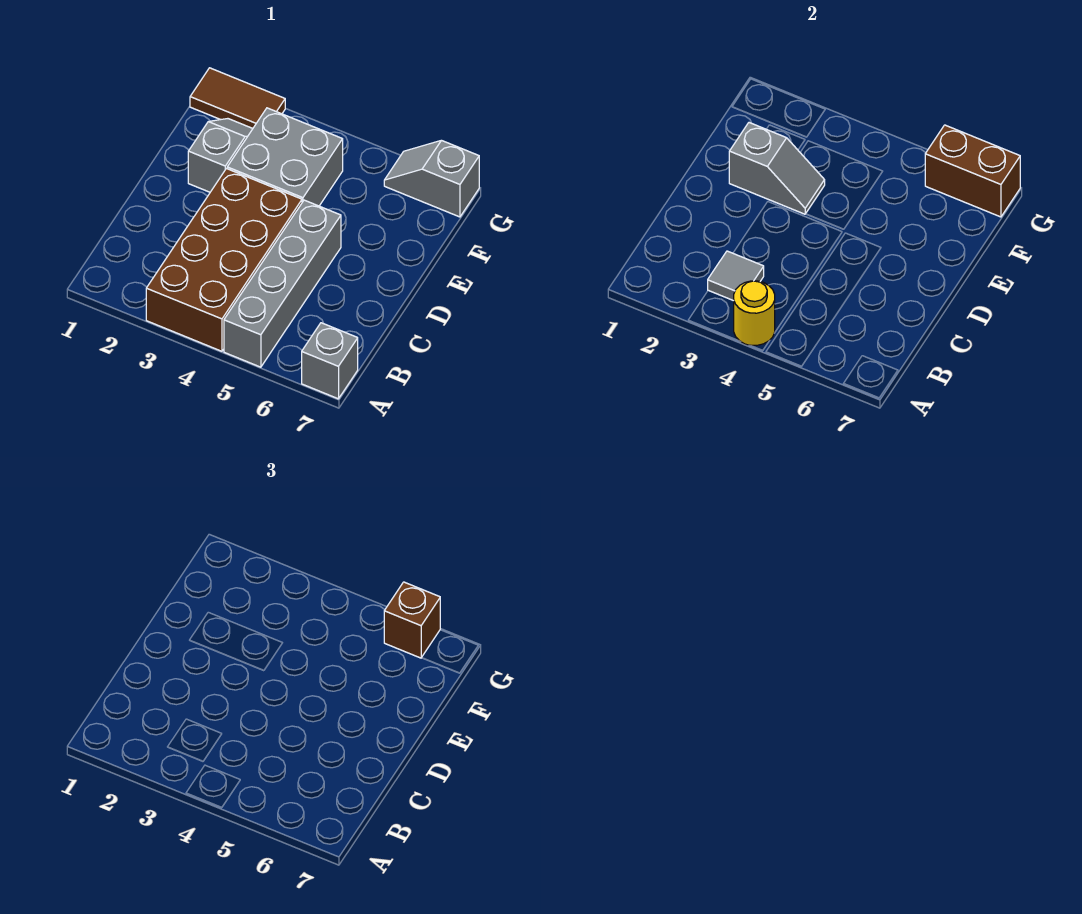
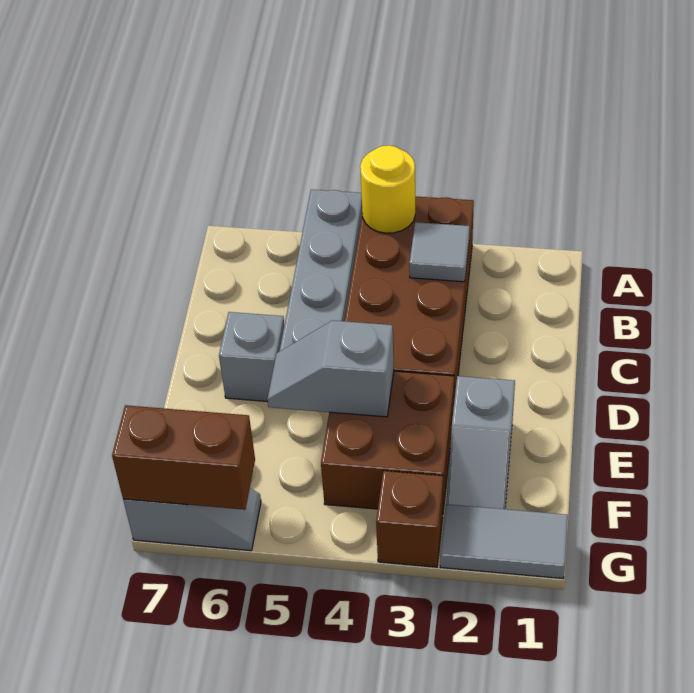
grey brick A7 level 1 -> grey brick D6 level 1
grey slope E2:E3 level 2 top 2 -> grey slope E4:E5 level 2 top 4
grey brick E3:F4 level 1 -> brown brick E3:F4 level 1
brown tile G1:G2 level 1 -> grey tile G1:G2 level 1
brown brick G6 level 3 -> brown brick G3 level 1

